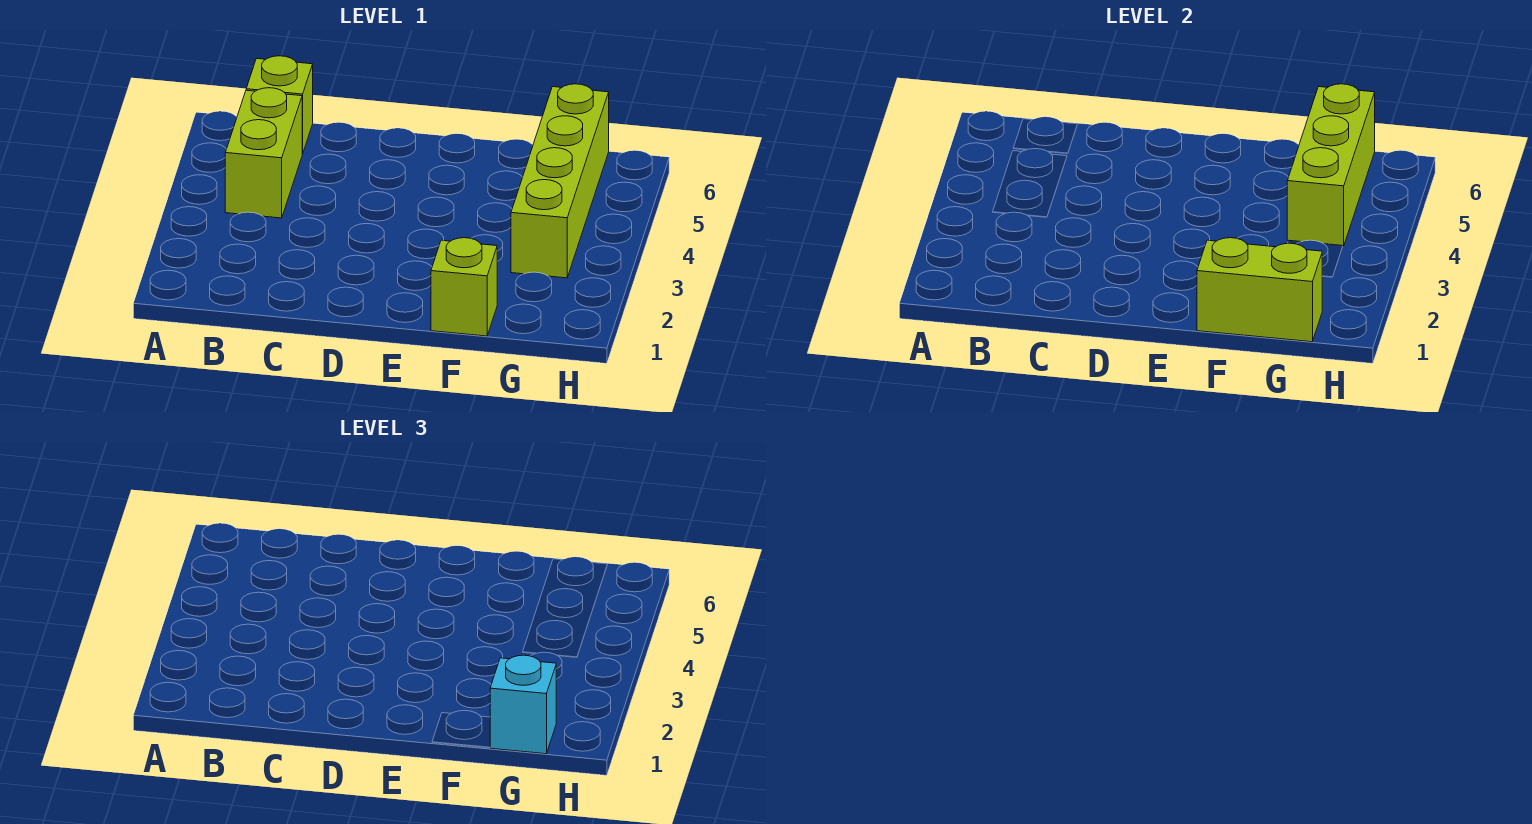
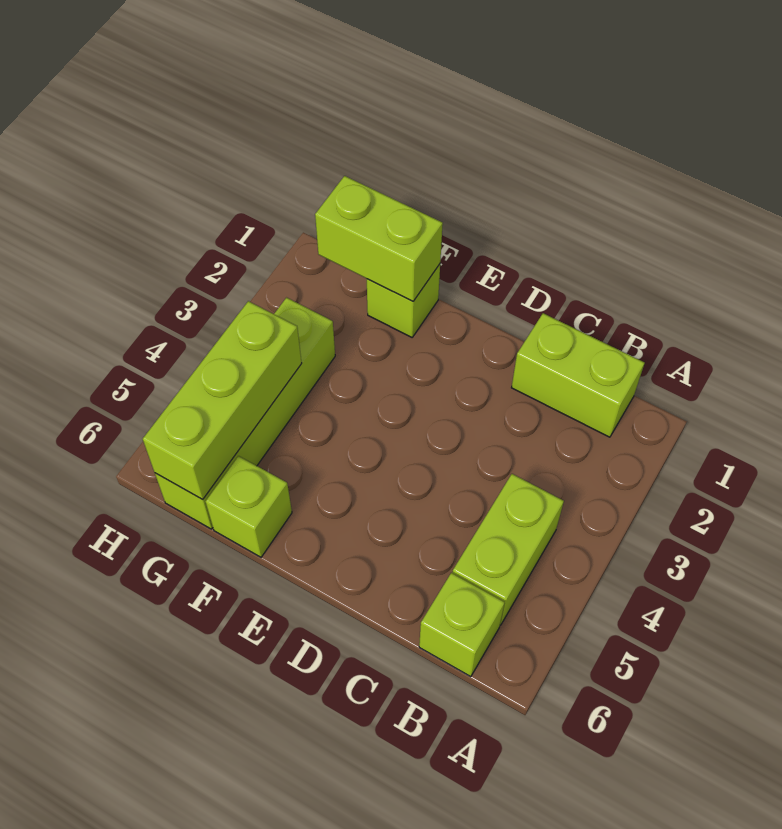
none -> lime brick B1:C1 level 1
none -> lime brick F6 level 1
cyan brick G1 level 3 -> none

